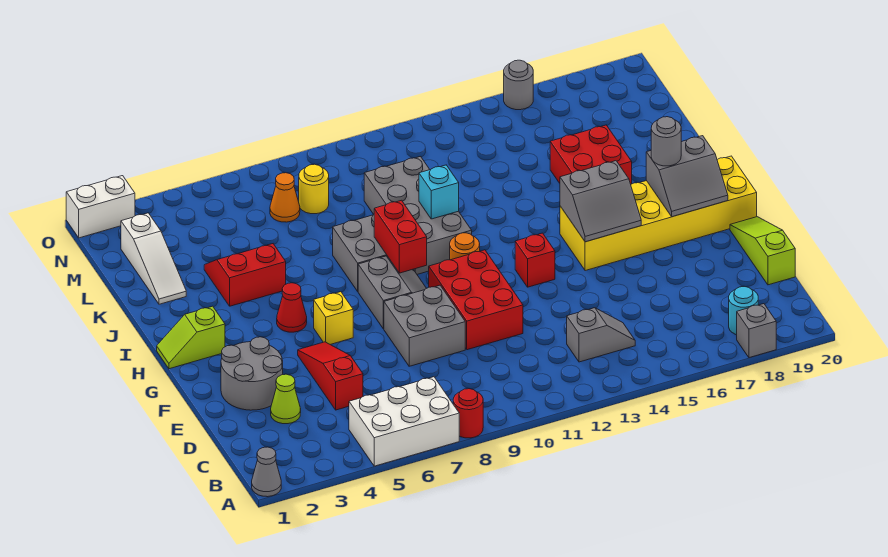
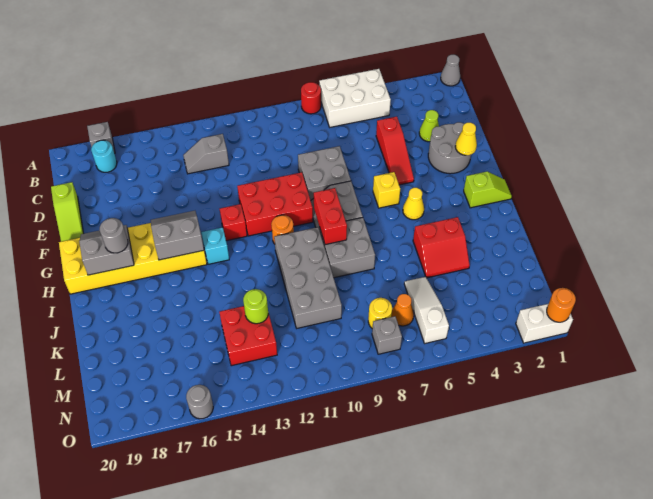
red brick E10:G11 level 1 -> red brick F10:G12 level 1
none -> yellow cone F2 level 2
red cone H5 level 1 -> yellow cone H5 level 1
cyan brick J11 level 2 -> cyan brick H14 level 1
red brick J16:K17 level 1 -> red brick L13:M14 level 1
white slope K2:M2 level 1 top M -> white slope L6:N6 level 1 top N
none -> lime round brick L13 level 2
none -> grey brick N8 level 1
none -> orange round brick O1 level 2

